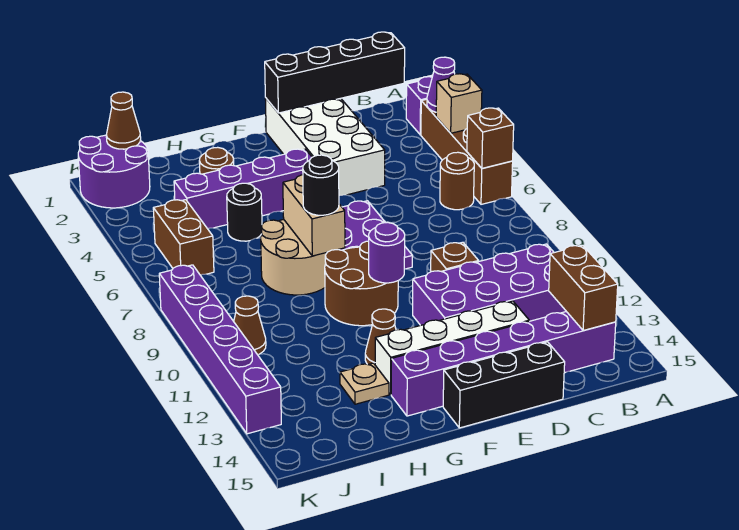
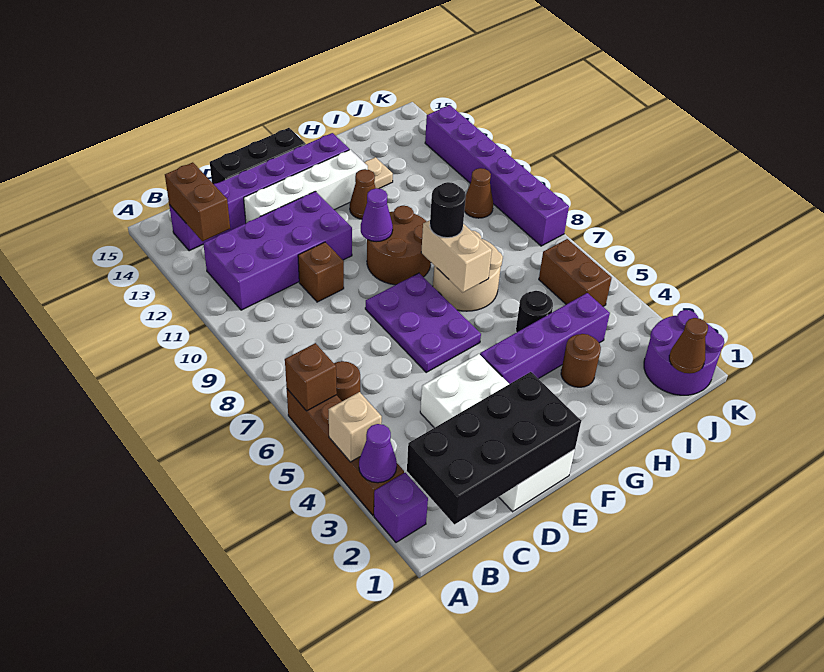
black brick B1:E1 level 2 -> black brick B1:E2 level 2
purple round brick F10 level 2 -> purple cone F10 level 2

